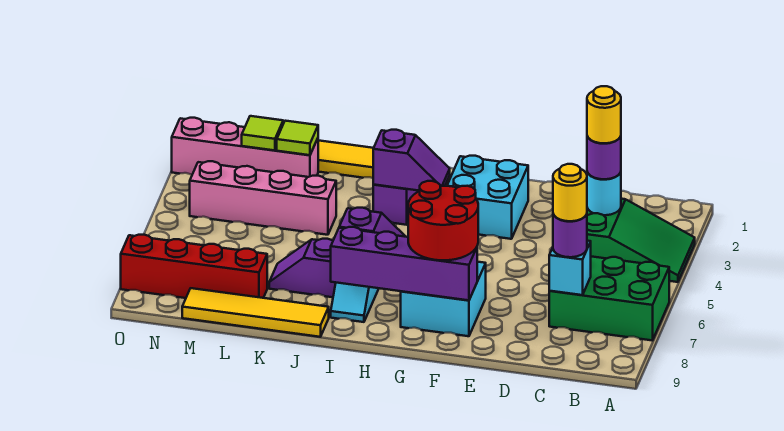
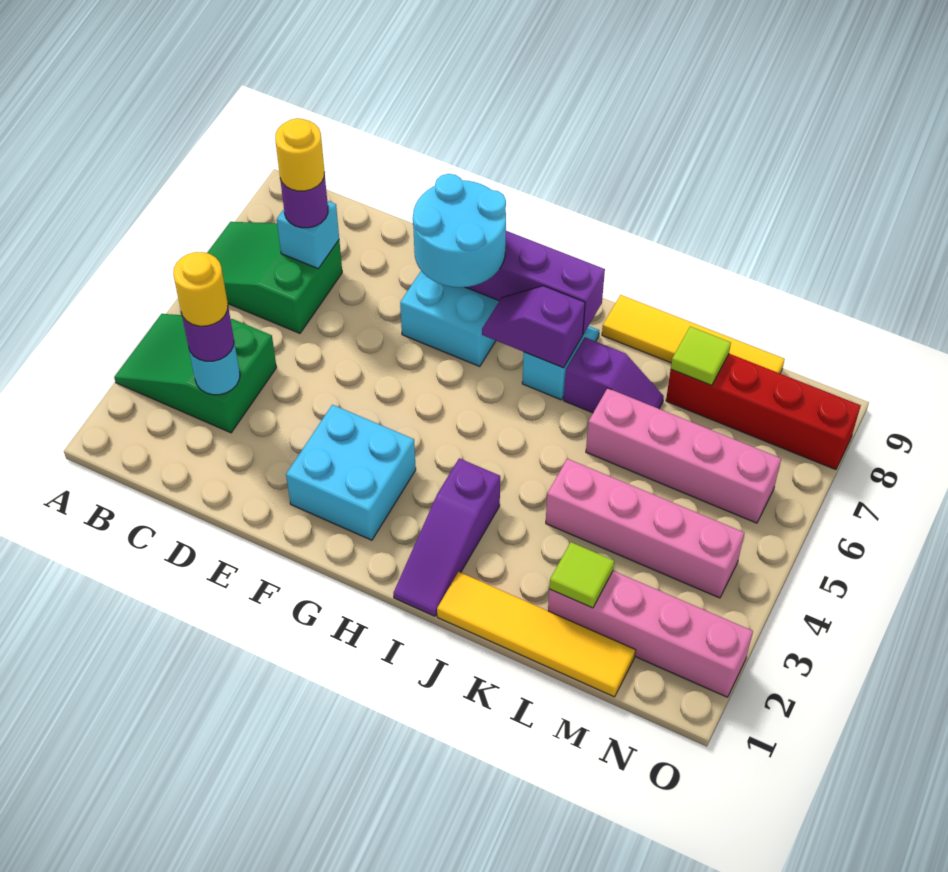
green brick A6:C7 level 1 -> green slope A6:C7 level 1 top C
red round brick F7:G8 level 3 -> cyan round brick F7:G8 level 3
purple slope H3:I3 level 2 top I -> none
none -> pink brick K6:N6 level 1
lime tile M2 level 2 -> lime tile L8 level 2

